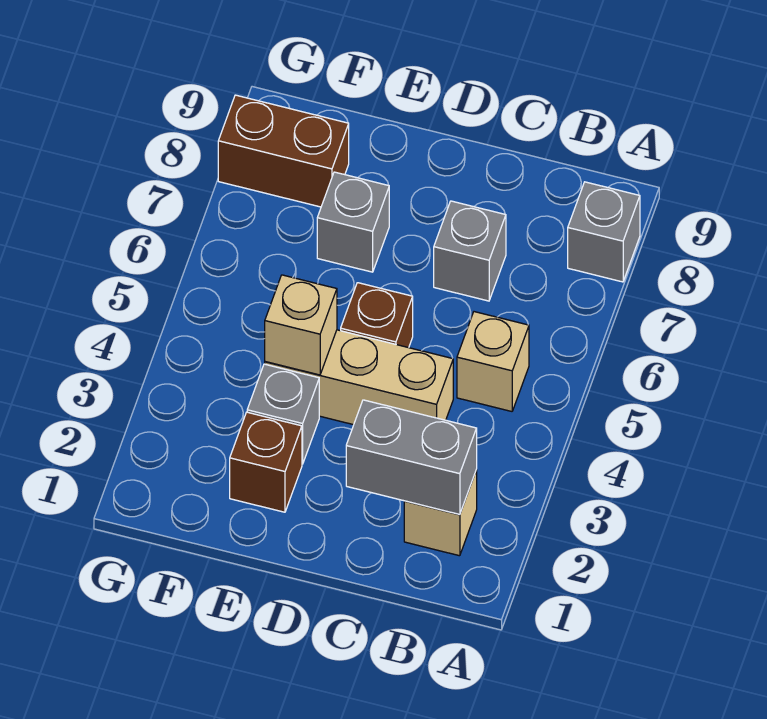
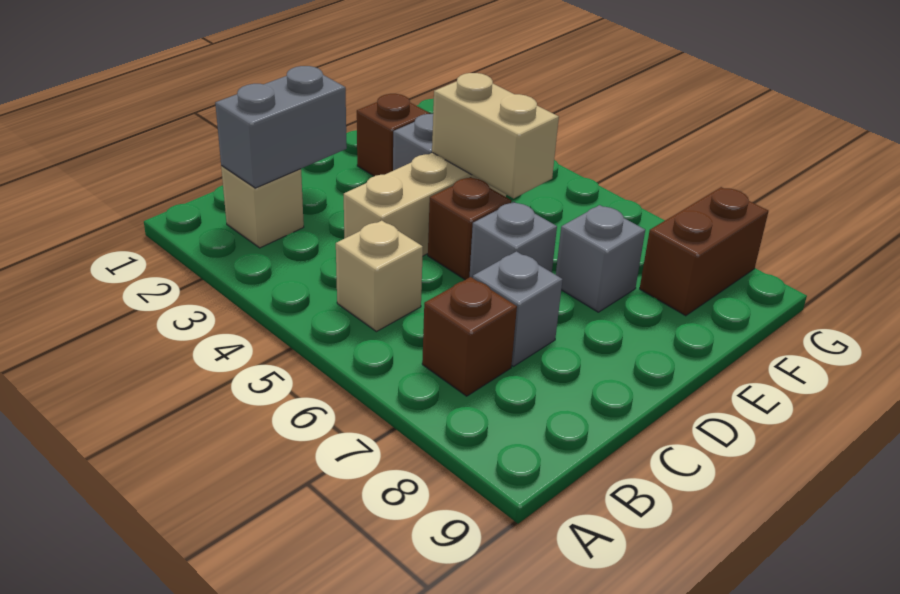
grey brick A8 level 1 -> grey brick D6 level 1
none -> brown brick B7 level 1
tan brick E4 level 2 -> tan brick E4:E5 level 2

